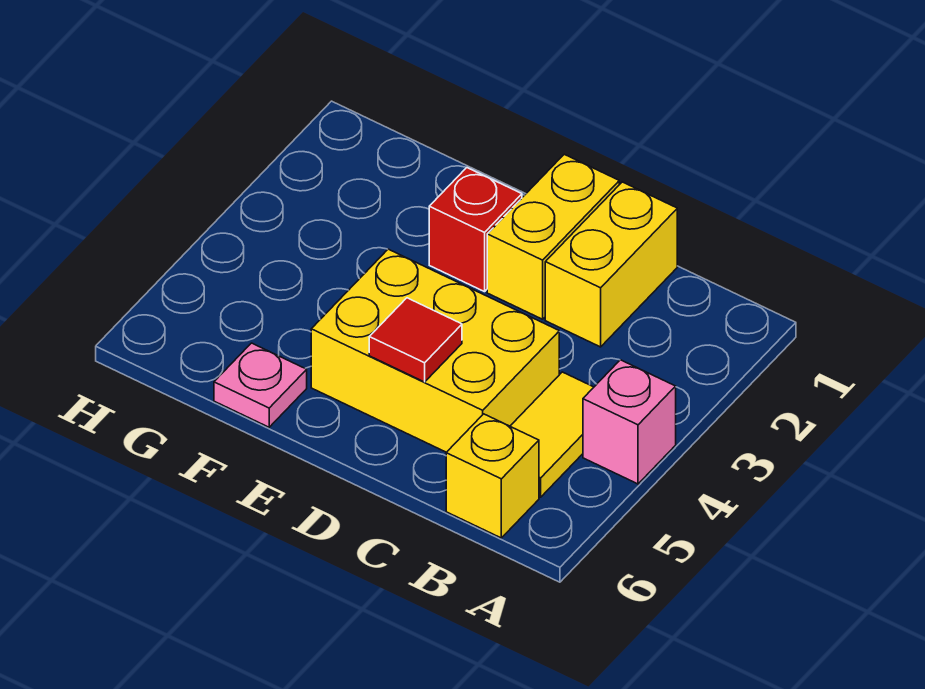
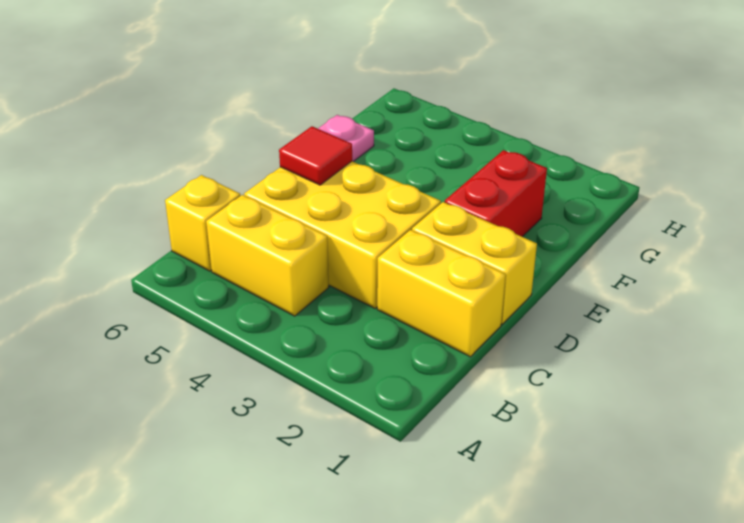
pink brick A4 level 1 -> none
yellow tile B4:B5 level 1 -> yellow brick B4:B5 level 1
yellow brick C4:E5 level 1 -> yellow brick C3:D5 level 1
red brick E2 level 1 -> red brick E2:F2 level 1

